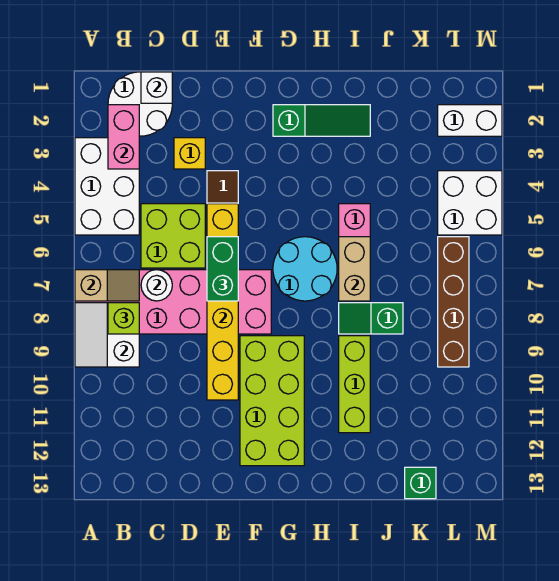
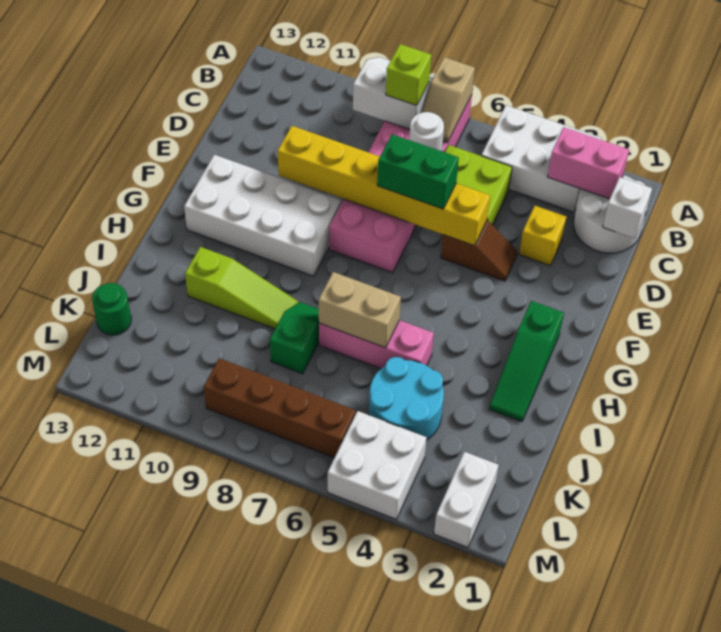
lime brick F9:G12 level 1 -> white brick F9:G12 level 1
cyan round brick G6:H7 level 1 -> cyan round brick J4:K5 level 1
lime brick I9:I11 level 1 -> lime slope I9:I11 level 1 top 11
green brick K13 level 1 -> green round brick K13 level 1

